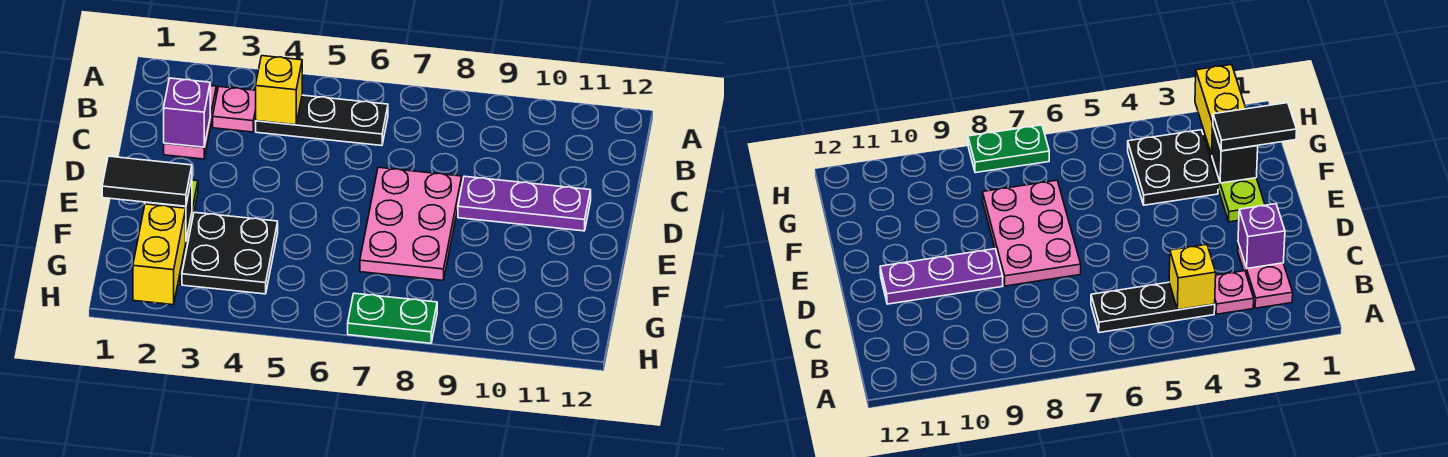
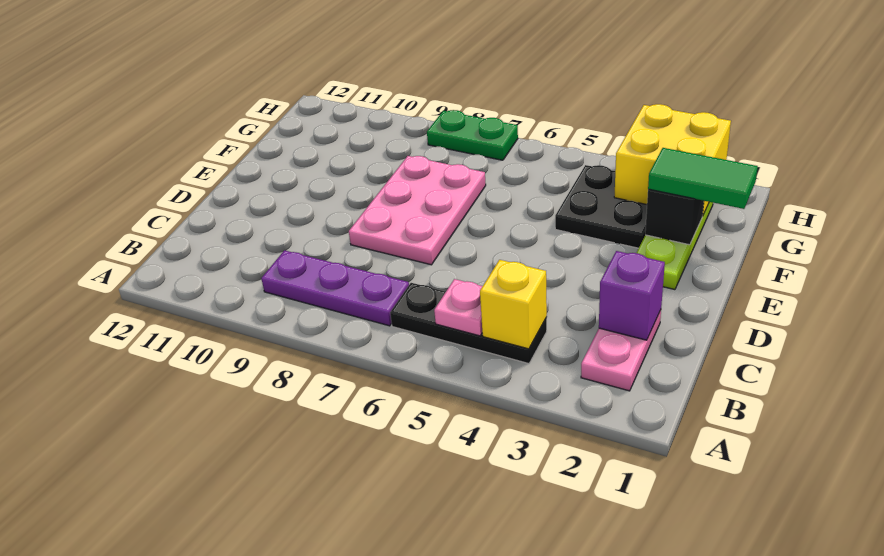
pink plate B3 level 1 -> pink plate B5 level 2
purple plate D9:D11 level 1 -> purple plate B7:B9 level 1
black tile F1:F2 level 3 -> green tile F1:F2 level 3
yellow brick G2:H2 level 2 -> yellow brick G2:H3 level 2

